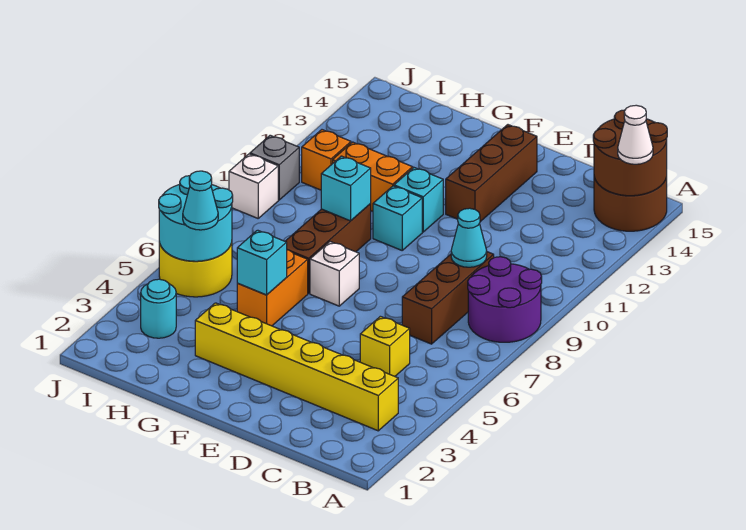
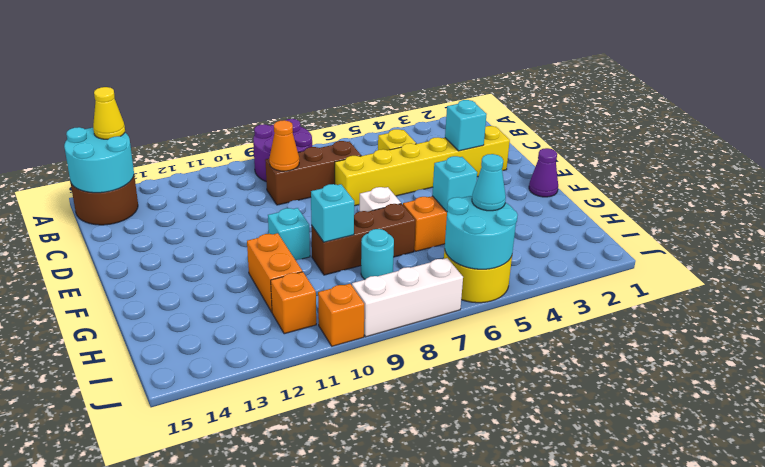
brown round brick A14:B15 level 2 -> cyan round brick A14:B15 level 2
white cone A14 level 3 -> yellow cone A14 level 3
yellow brick B3:G3 level 1 -> yellow brick D2:D7 level 1
cyan cone C9 level 2 -> orange cone C9 level 2
brown brick E12:E14 level 1 -> none
none -> purple cone F1 level 1
cyan brick F11 level 1 -> cyan brick D3 level 2
cyan round brick I3 level 1 -> cyan round brick H8 level 1
white brick J9 level 1 -> white brick J7:J9 level 1
grey brick J10 level 1 -> orange brick J10 level 1

